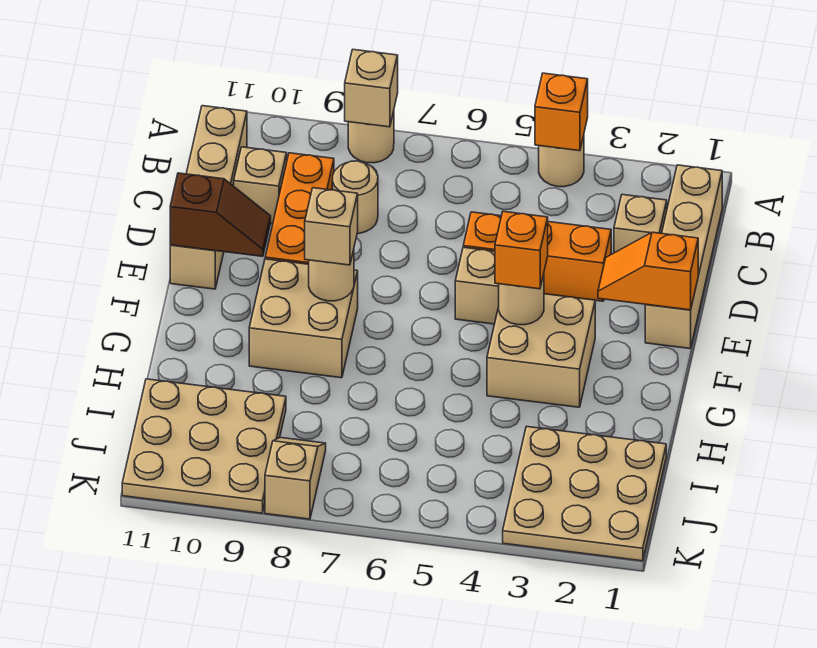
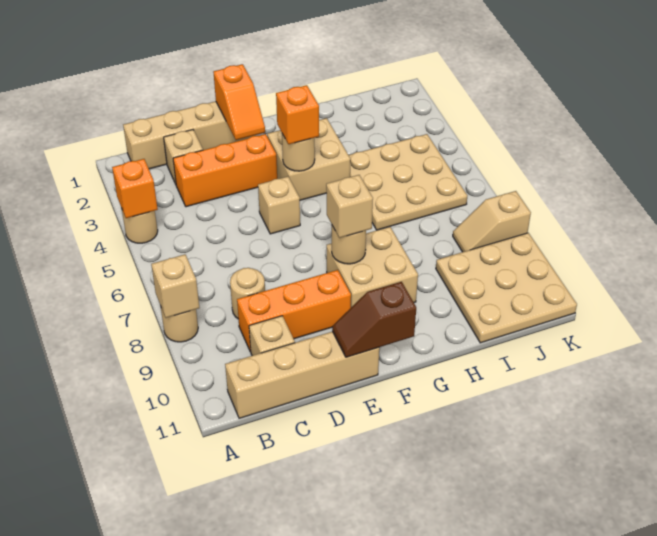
orange brick D3:D5 level 1 -> orange brick C3:E3 level 1
brown slope E10:E11 level 2 top 11 -> brown slope E11:F11 level 2 top F
tan plate I1:K3 level 1 -> tan plate H4:J6 level 1

